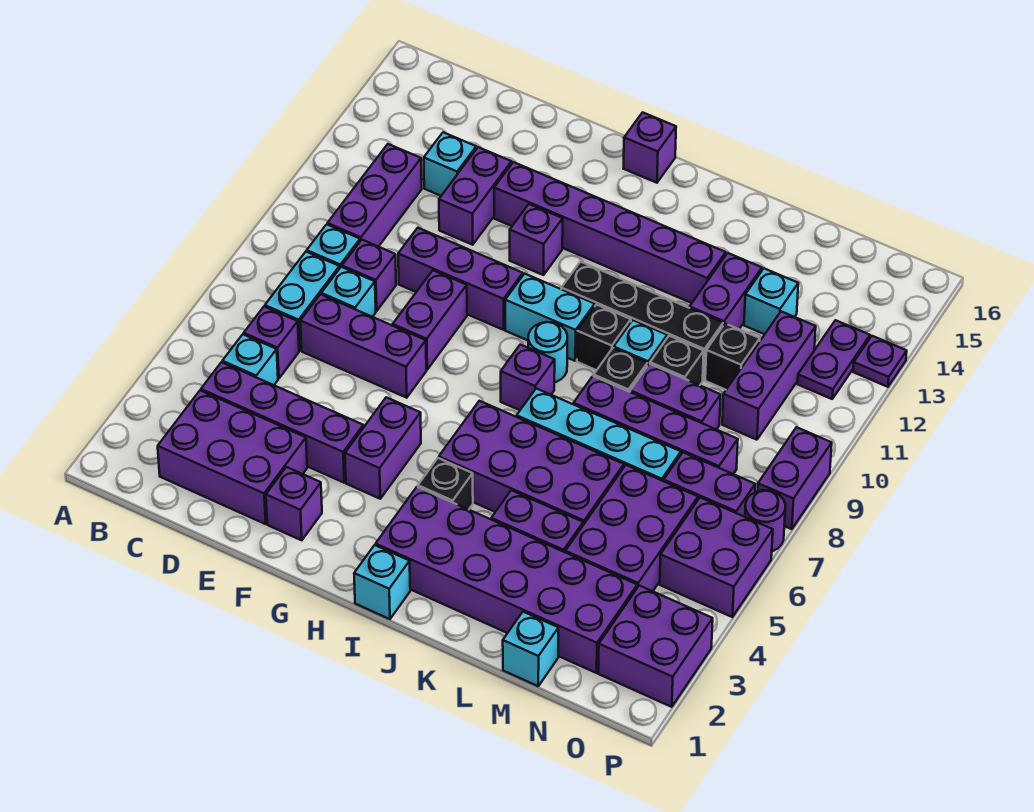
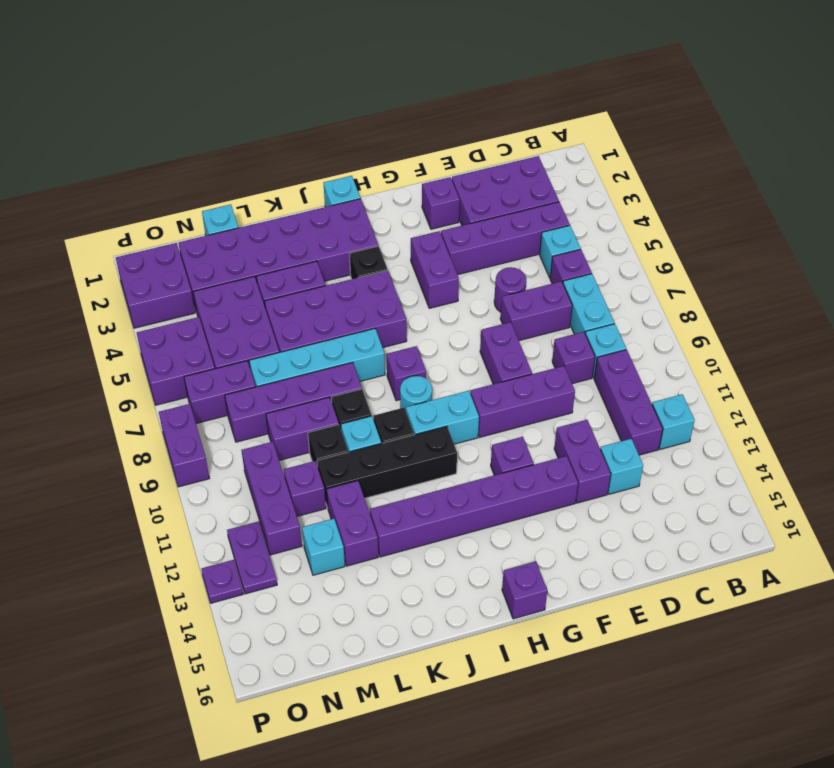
purple brick D7:F7 level 1 -> purple brick D7:E7 level 1
cyan brick D8 level 1 -> cyan brick B12 level 1
black brick M11 level 1 -> purple brick M11 level 1
purple round brick P7 level 1 -> purple round brick E6 level 1

